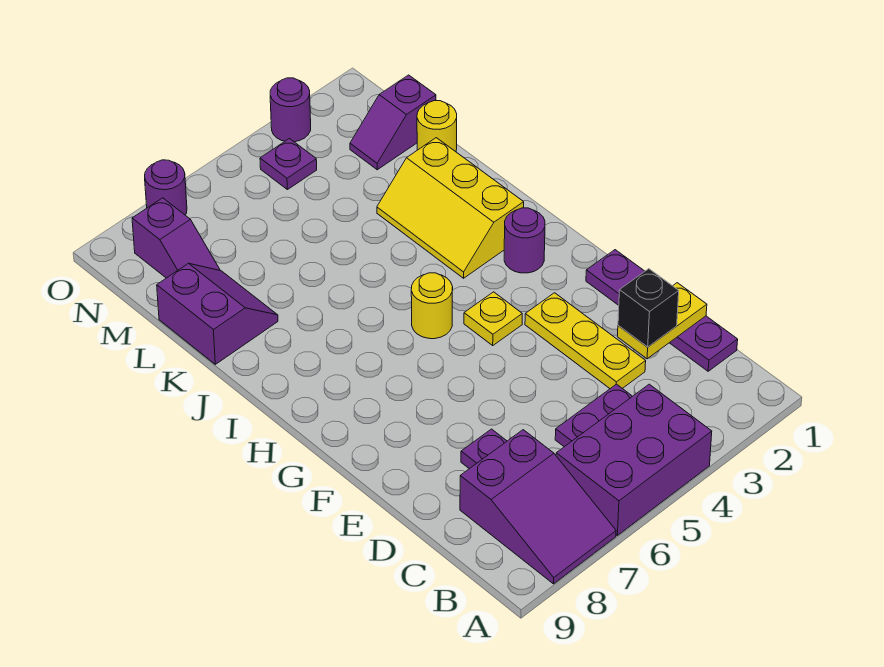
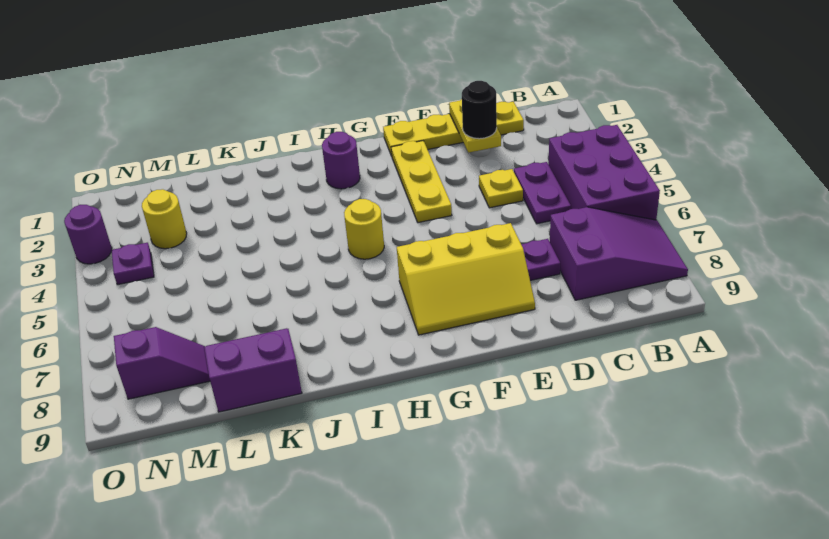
purple plate C1:F1 level 1 -> yellow plate C1:F1 level 1
black brick D2 level 3 -> black round brick D2 level 3
yellow plate D3:F3 level 1 -> yellow plate F2:F4 level 1
yellow plate G4 level 1 -> yellow plate D4 level 1
yellow slope I2:K3 level 1 top 2 -> yellow slope E7:G8 level 1 top 7
yellow round brick L1 level 1 -> yellow round brick M3 level 1
purple slope M1:M2 level 1 top 1 -> none
purple round brick O7 level 1 -> none

